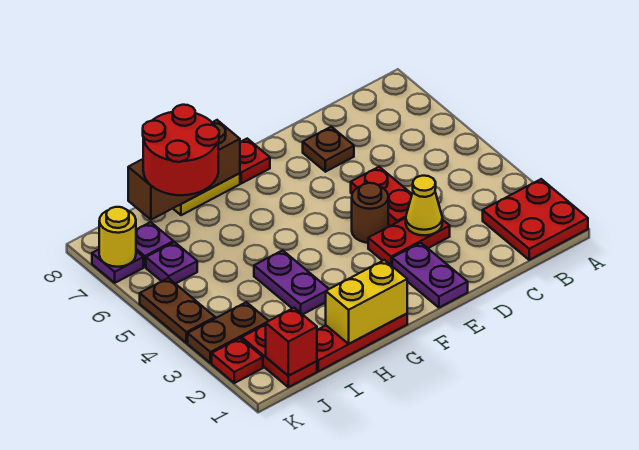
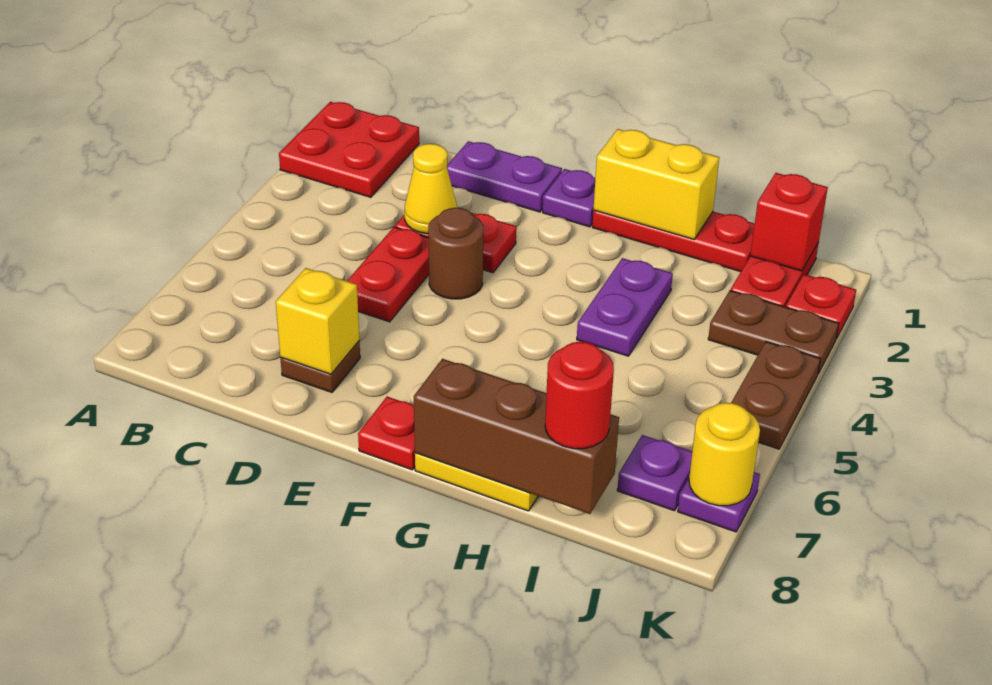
none -> yellow brick D7 level 2
purple plate E1:E2 level 1 -> purple plate D1:E1 level 1
red round brick H7:I8 level 3 -> red round brick I8 level 3
purple plate J6 level 1 -> purple plate F1 level 1

